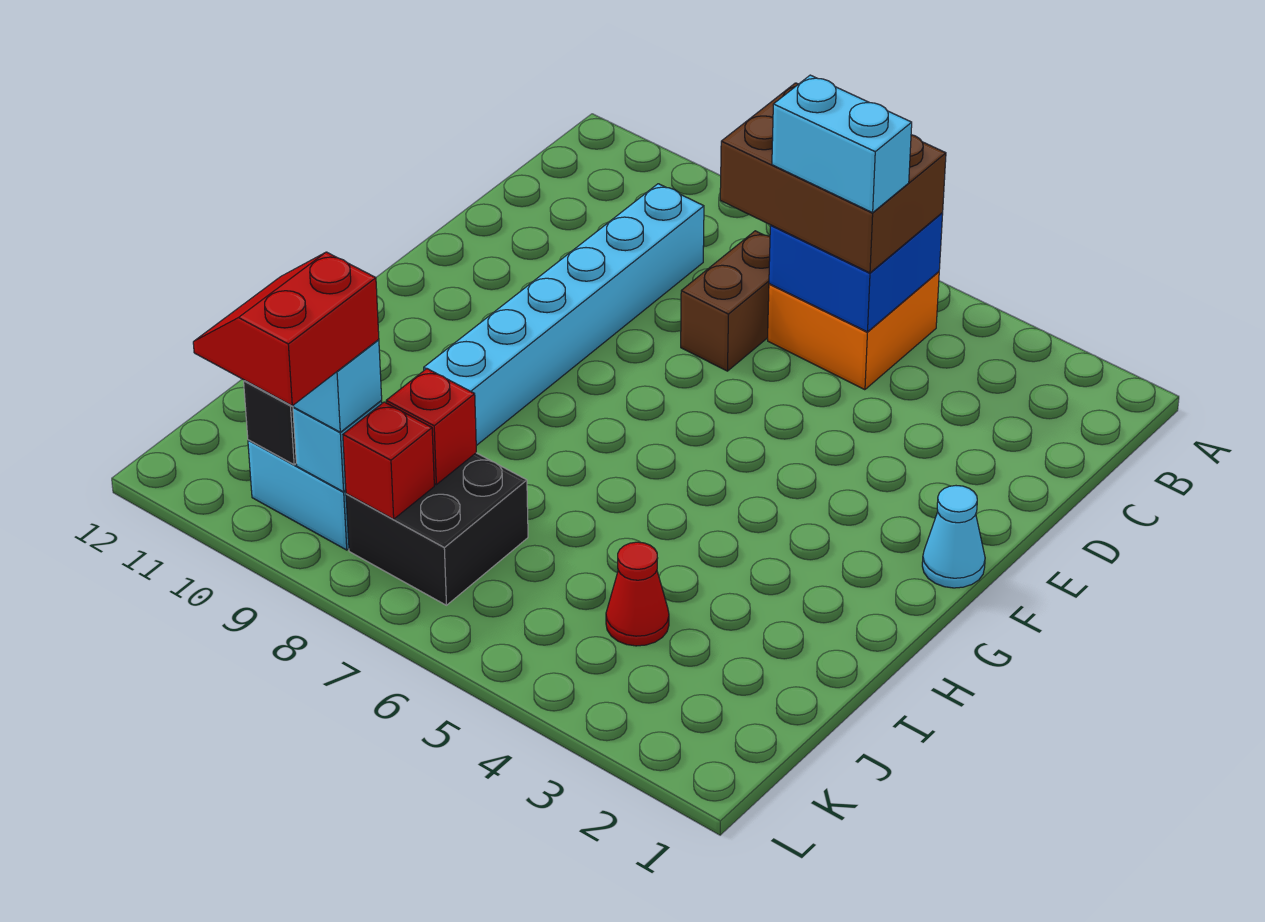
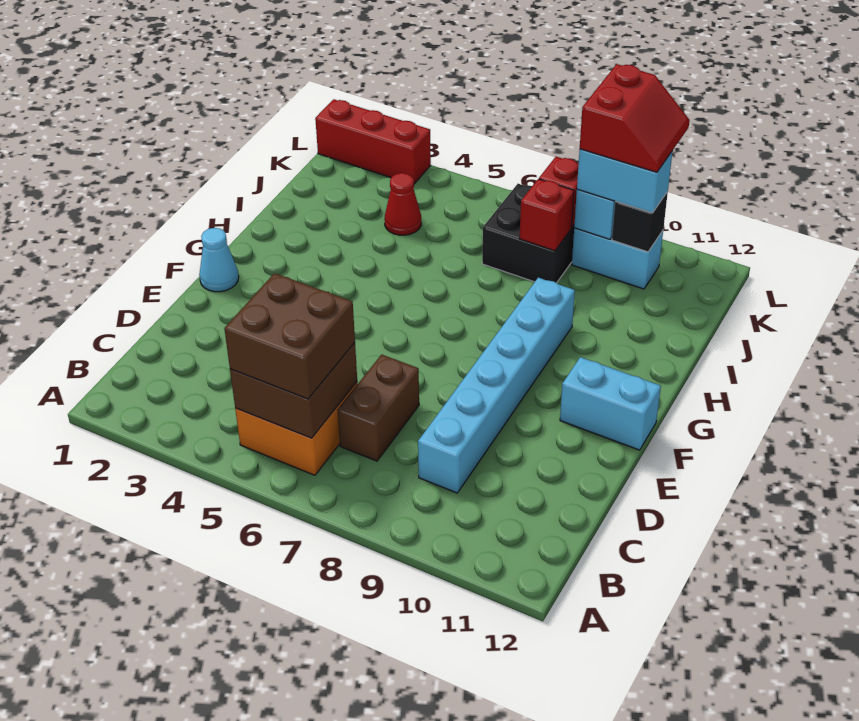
blue brick B5:C6 level 2 -> brown brick B5:C6 level 2
brown brick B5:C7 level 3 -> brown brick B5:C6 level 3
cyan brick C5:C6 level 4 -> cyan brick F11:F12 level 1
none -> red brick L1:L3 level 1

